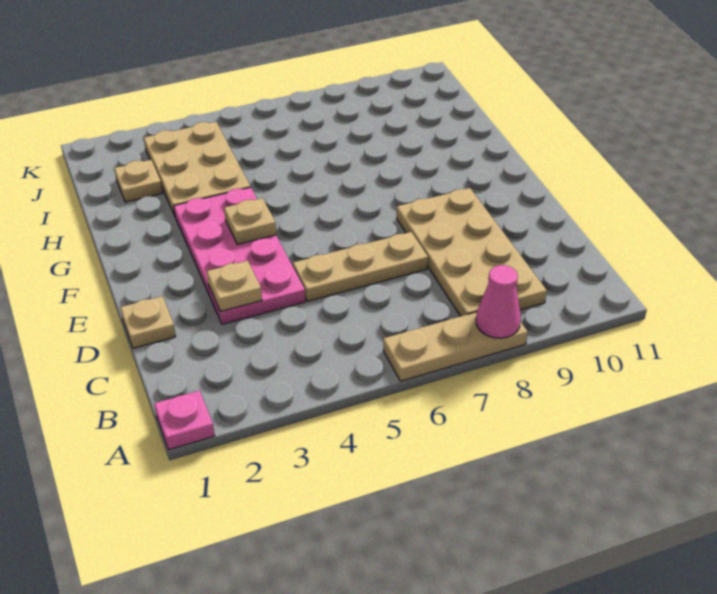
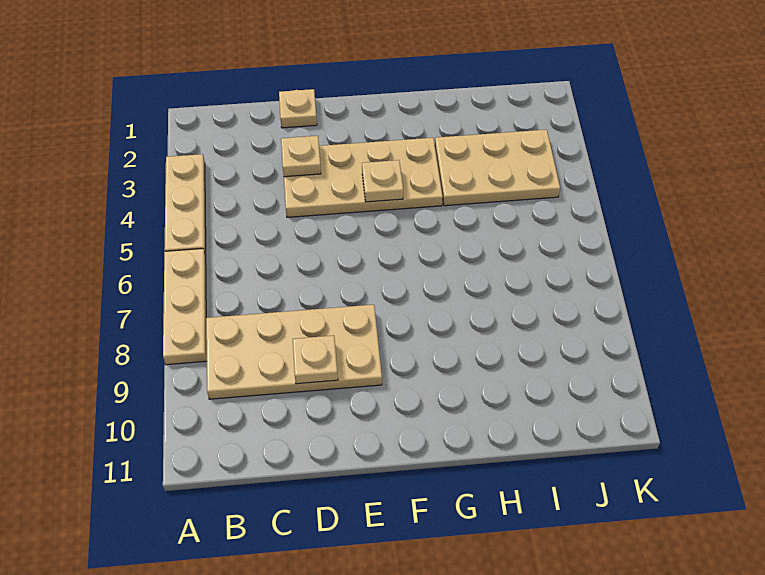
pink plate A1 level 1 -> none
pink cone A8 level 2 -> none
pink plate D3:G4 level 1 -> tan plate D3:G4 level 1
tan plate D5:D7 level 1 -> tan plate A3:A5 level 1
tan plate I2 level 1 -> tan plate D9 level 2

